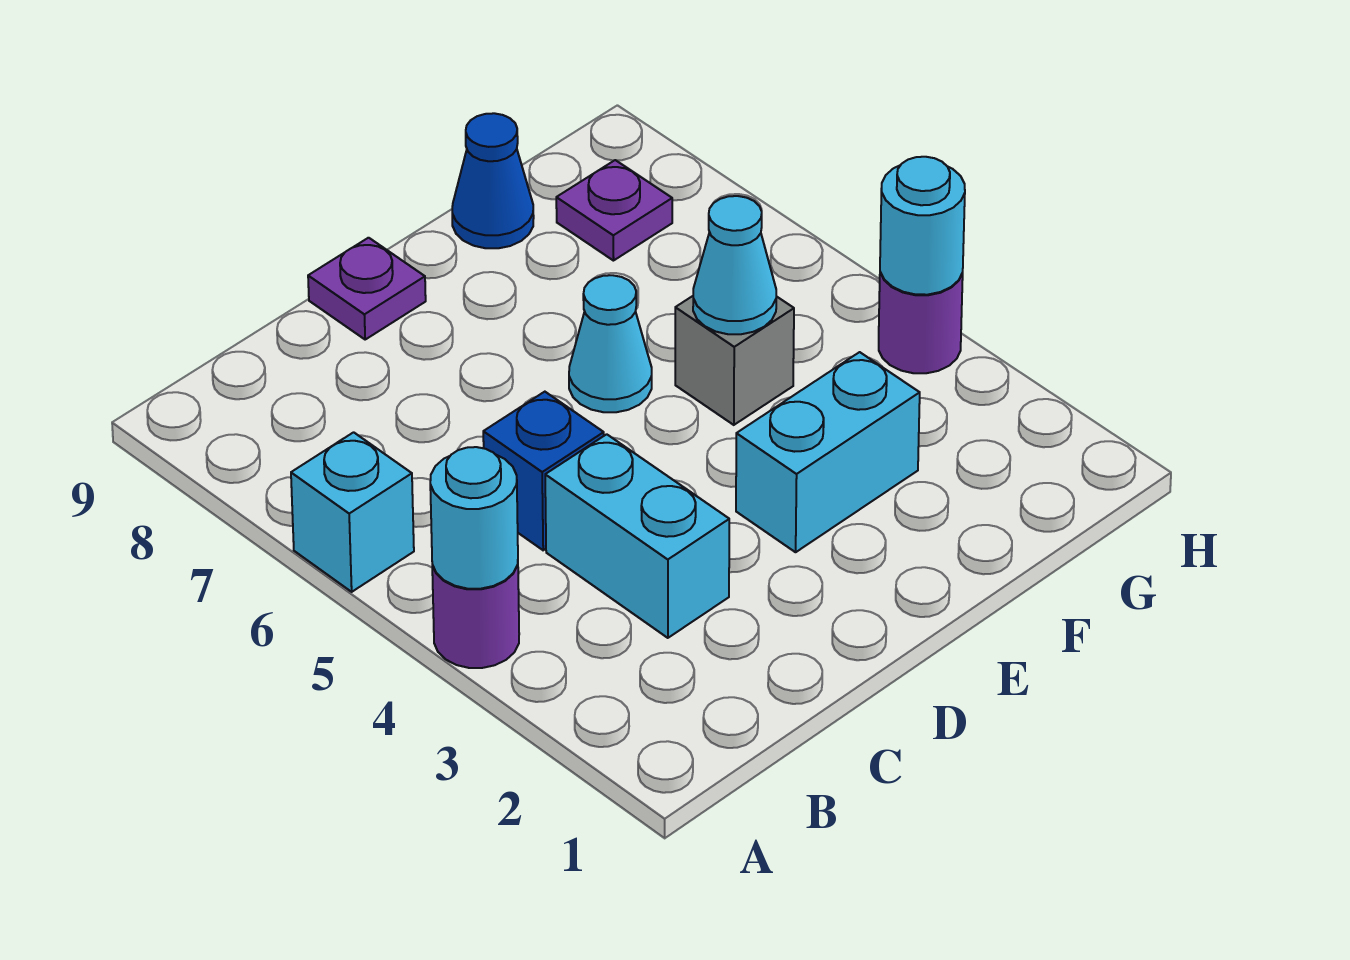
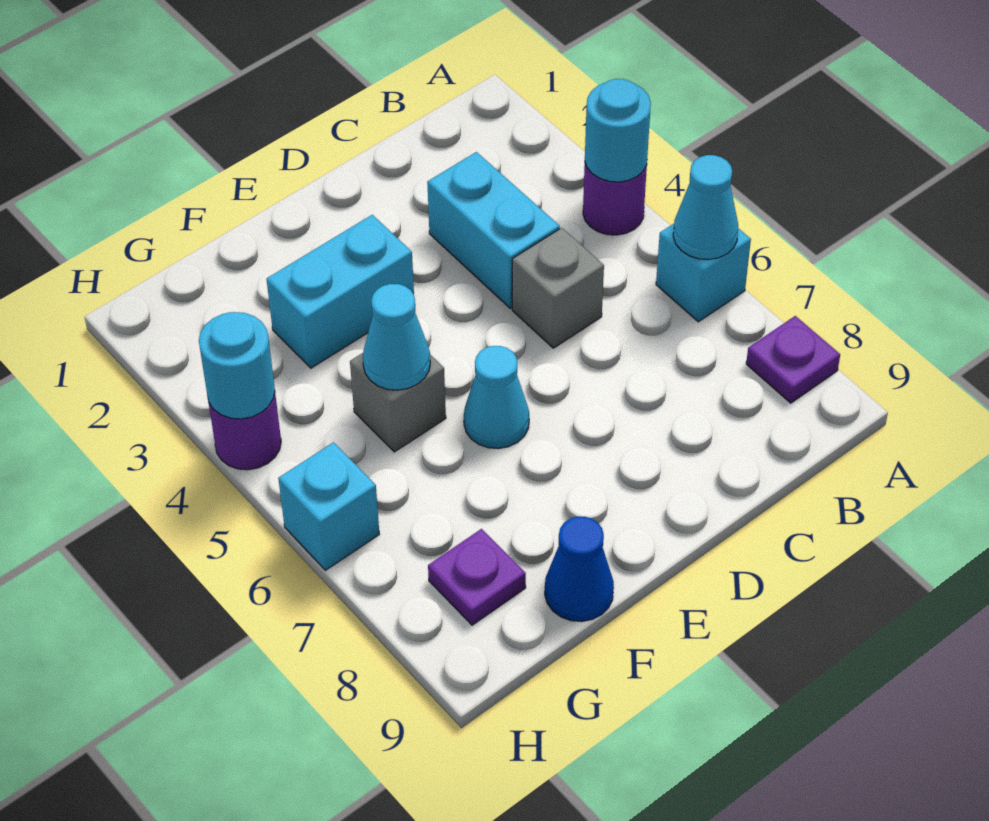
none -> cyan cone A6 level 2
blue brick C5 level 1 -> grey brick C5 level 1
purple plate D9 level 1 -> purple plate A8 level 1
none -> cyan brick H6 level 1

